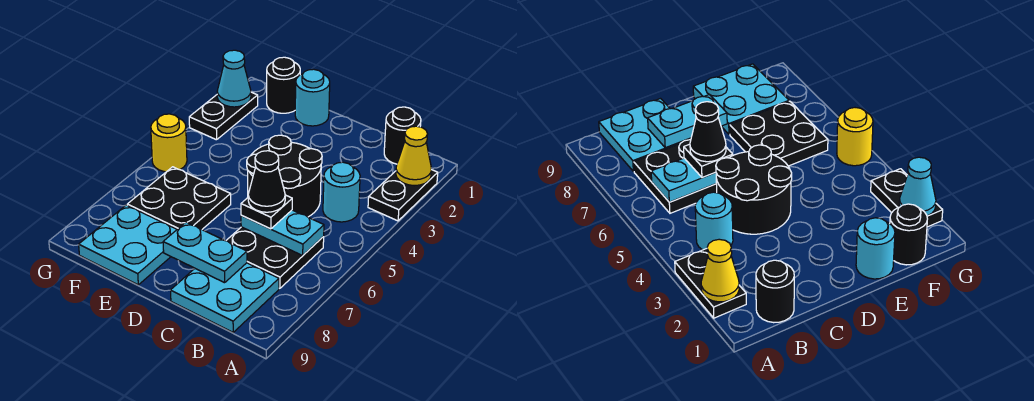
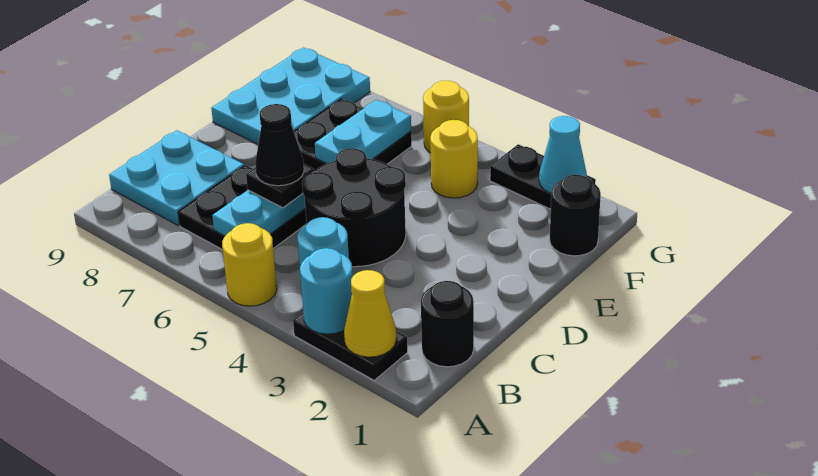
none -> yellow round brick A5 level 1
cyan plate C8:D8 level 2 -> cyan plate E6:F6 level 2
cyan round brick E1 level 1 -> cyan round brick A3 level 2
cyan plate E8:F9 level 1 -> cyan plate E8:G9 level 1
none -> yellow round brick F4 level 1

